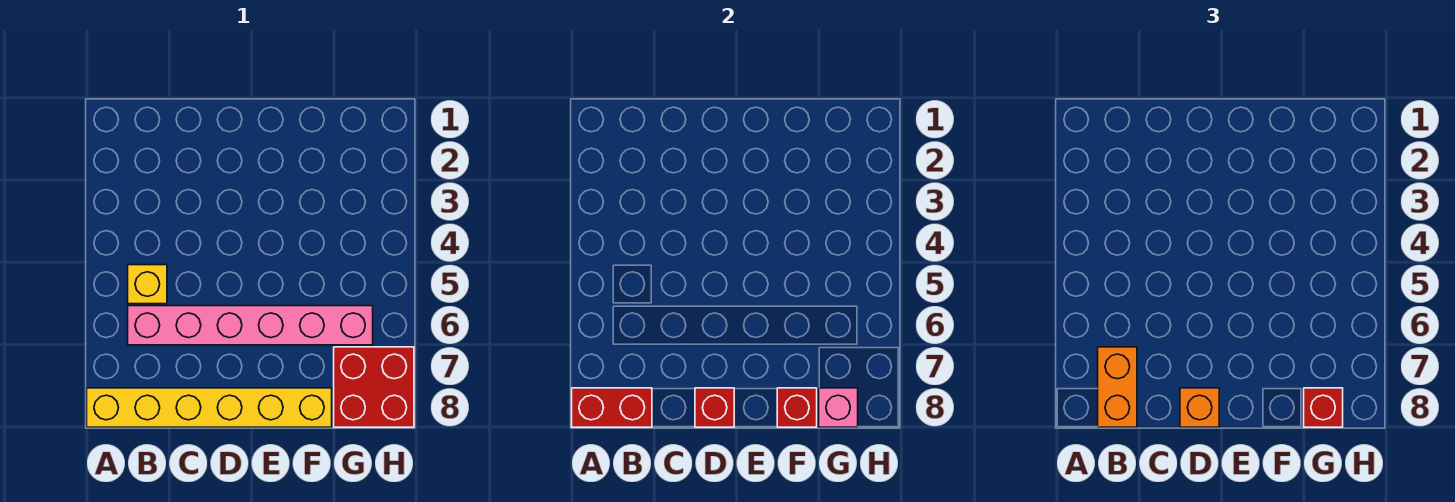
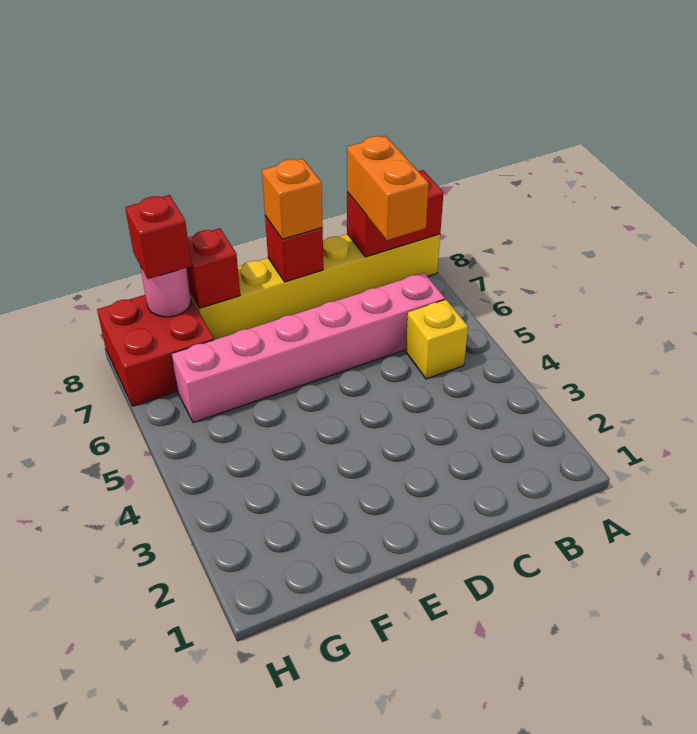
pink brick G8 level 2 -> pink round brick G8 level 2

